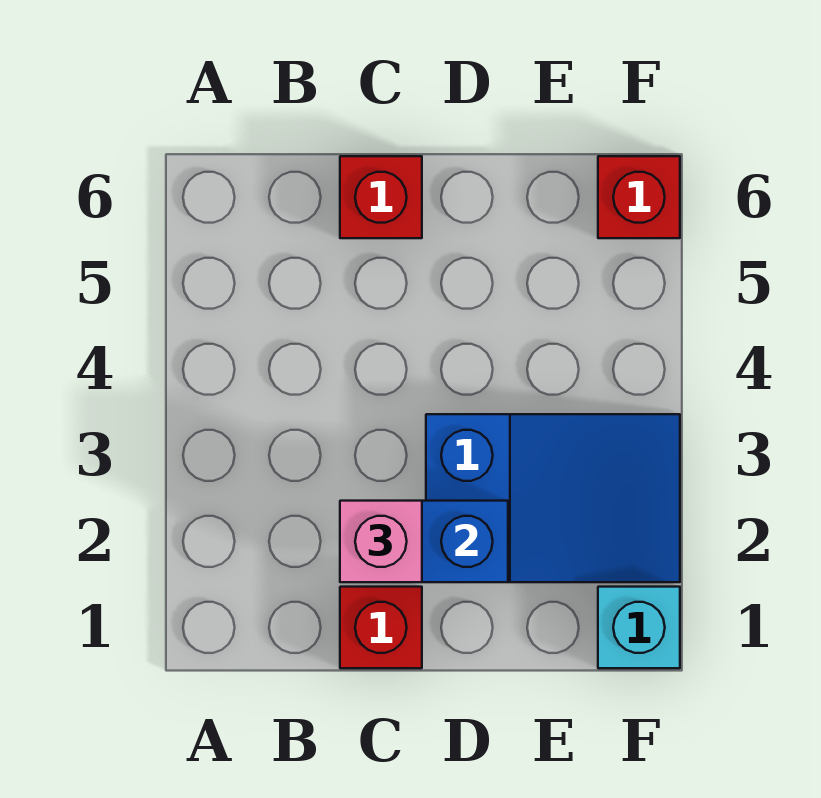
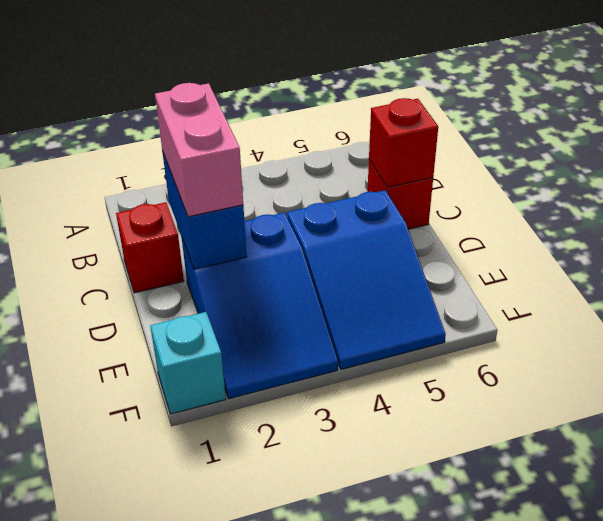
pink brick C2 level 3 -> pink brick C2:D2 level 3
none -> blue slope D4:F5 level 1 top D
red brick F6 level 1 -> red brick C6 level 2

